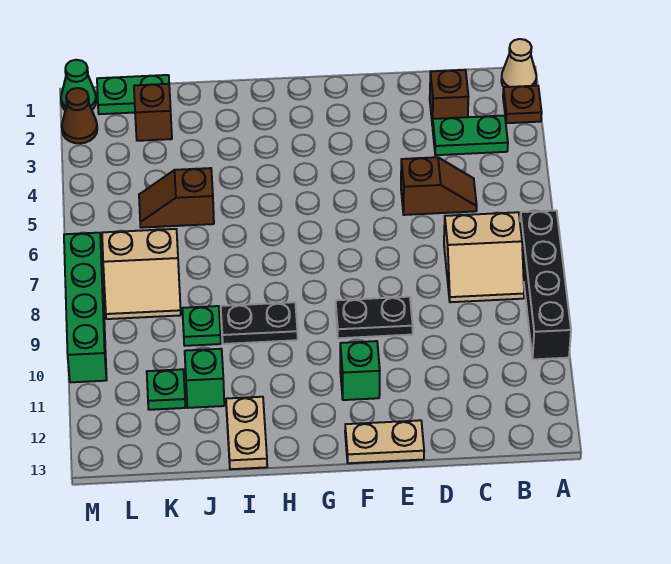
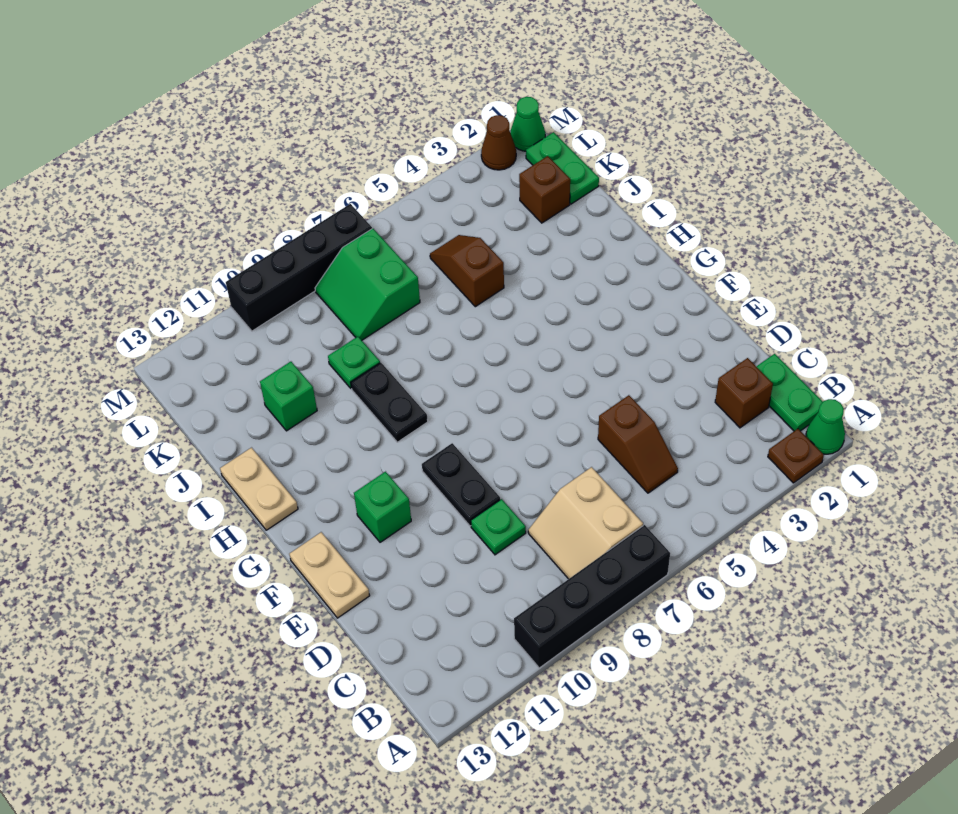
tan cone A1 level 1 -> green cone A1 level 1
green plate B3:C3 level 1 -> green plate B1:C1 level 1
tan plate I12:I13 level 1 -> tan plate H13:I13 level 1
tan slope K7:L8 level 1 top 7 -> green slope K7:L8 level 1 top 7
green plate K11 level 1 -> green plate D9 level 1
green brick M7:M10 level 1 -> black brick M7:M10 level 1

